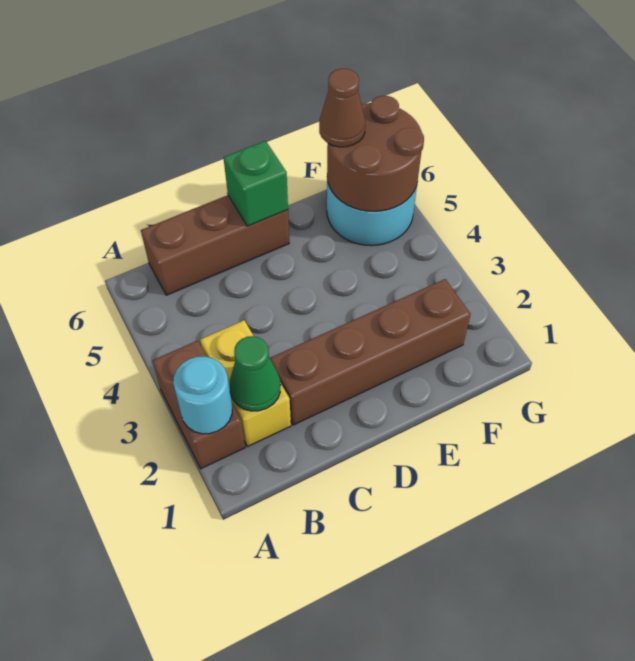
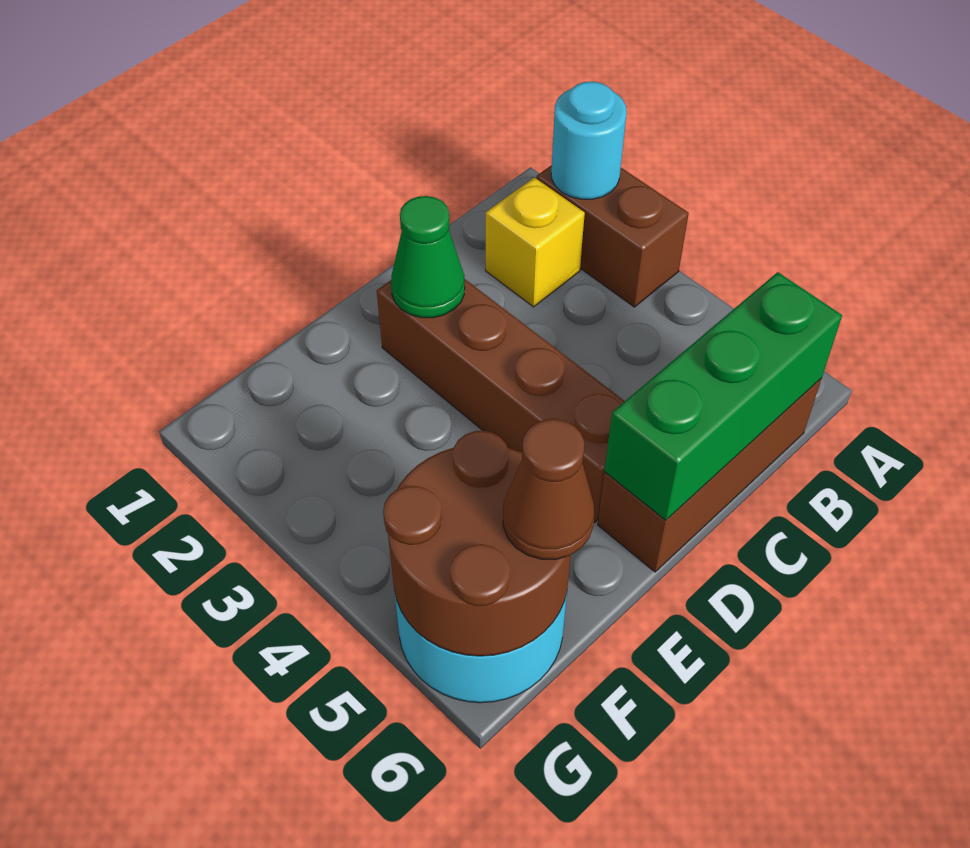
yellow brick B2:B3 level 1 -> yellow brick B2 level 1
green cone B2 level 2 -> green cone D2 level 2
brown brick C2:F2 level 1 -> brown brick D2:D5 level 1
green brick D6 level 2 -> green brick B6:D6 level 2

